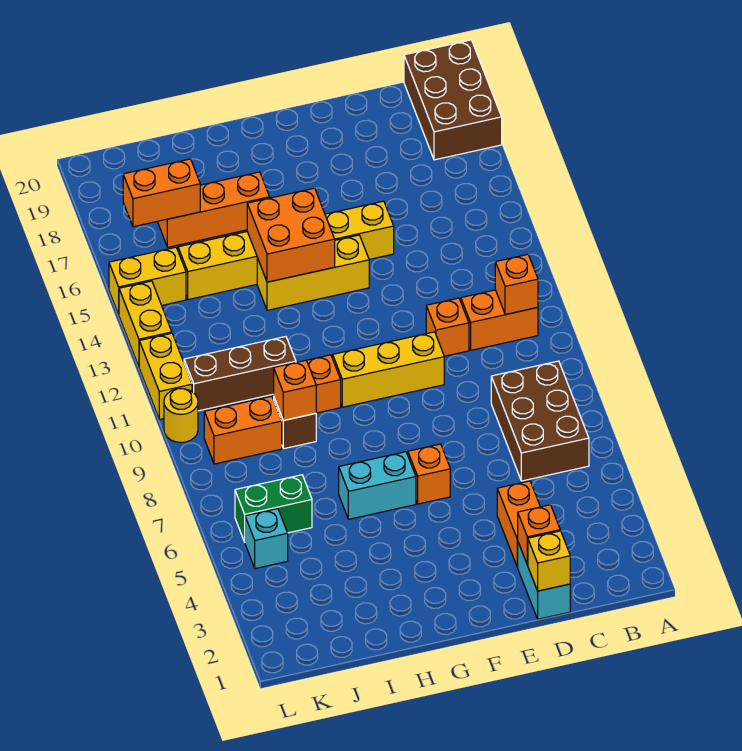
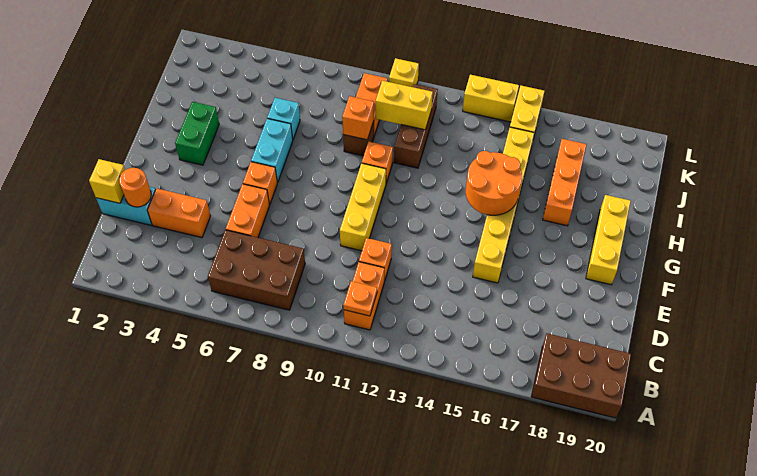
orange brick B11 level 2 -> orange plate B11 level 2
orange brick D2 level 2 -> orange round brick D2 level 2
yellow brick F14:H14 level 1 -> yellow brick F19:H19 level 1
orange brick G14:H15 level 2 -> orange round brick G14:H15 level 2
green brick J6:K6 level 1 -> green brick G3:H3 level 1
orange brick J17:K17 level 2 -> orange brick D6:E6 level 1
cyan brick K5 level 1 -> cyan brick I6 level 1
yellow round brick L10 level 1 -> yellow brick L10 level 1
yellow brick L11:L12 level 1 -> yellow brick J10:J11 level 2

